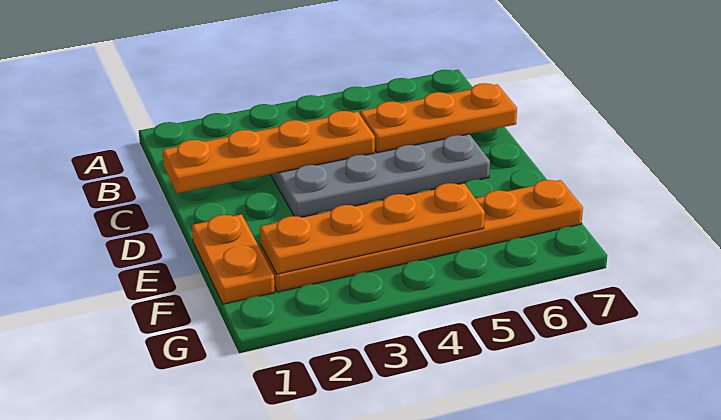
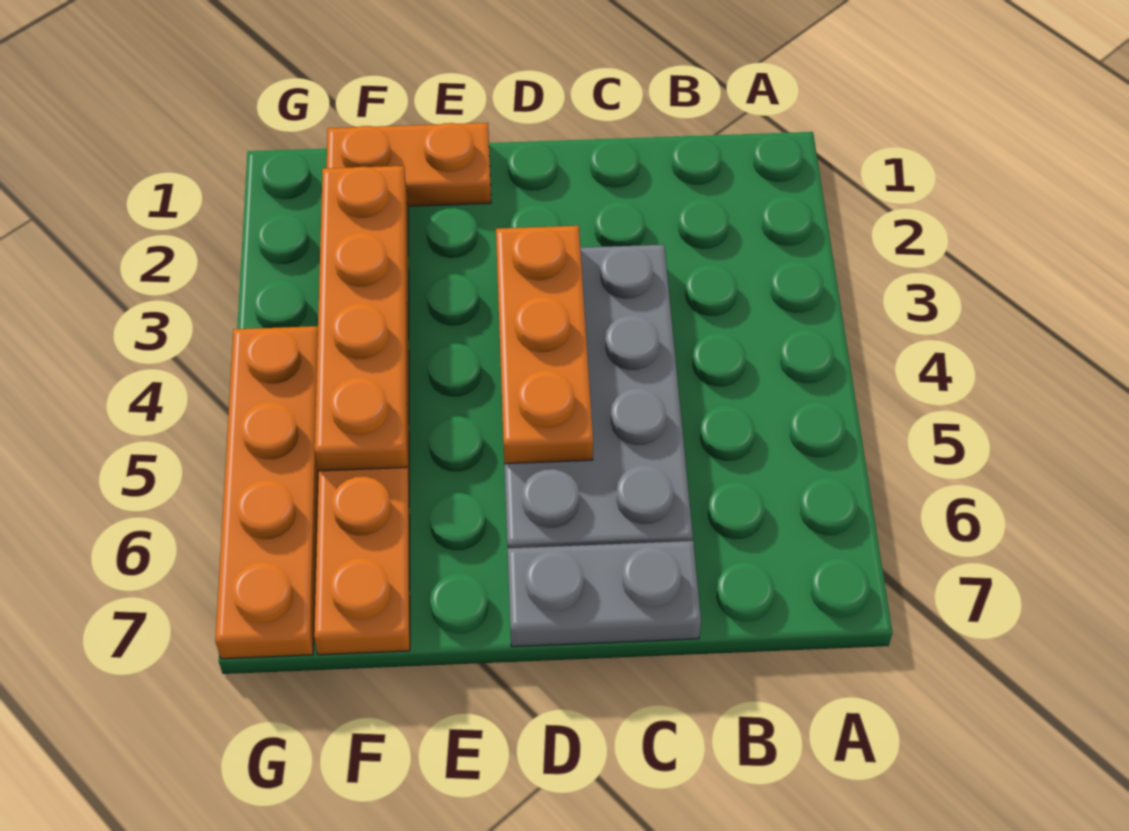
orange plate C1:C4 level 2 -> orange plate G4:G7 level 1
orange plate C5:C7 level 2 -> orange plate D3:D5 level 2
none -> grey plate C7:D7 level 1

